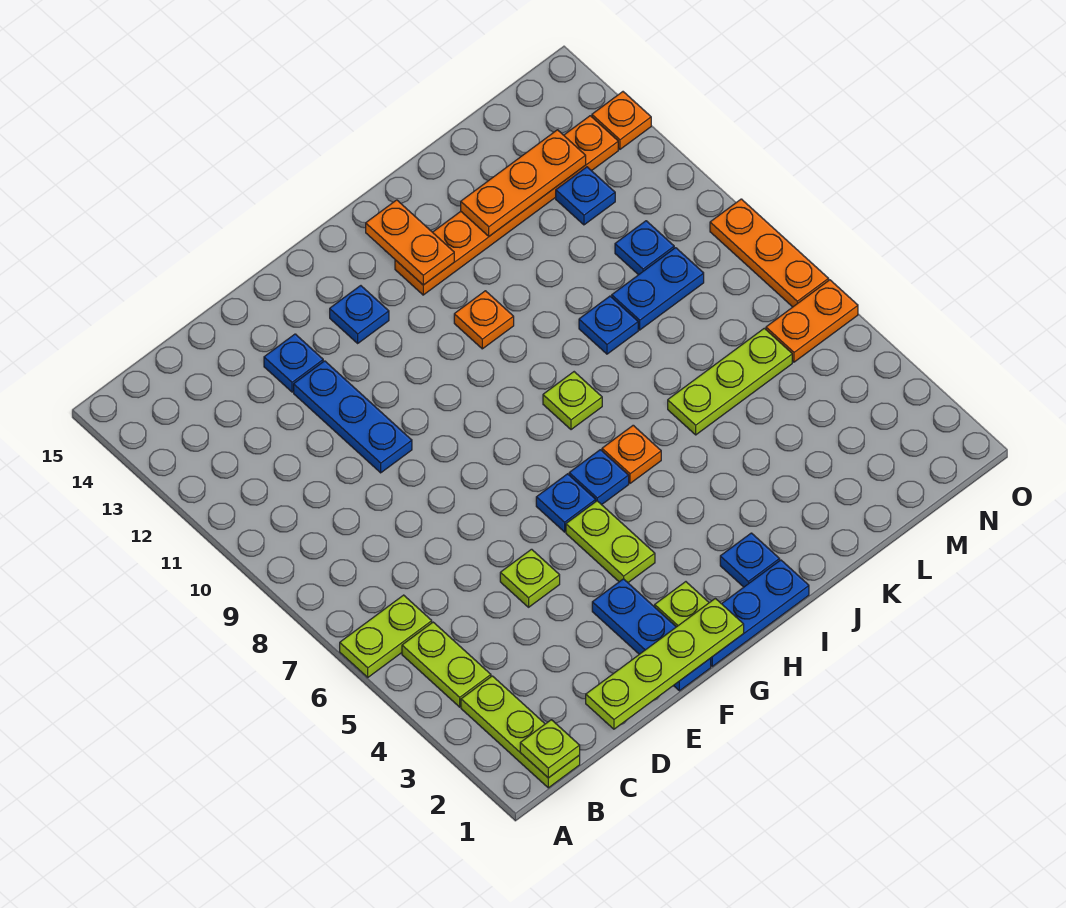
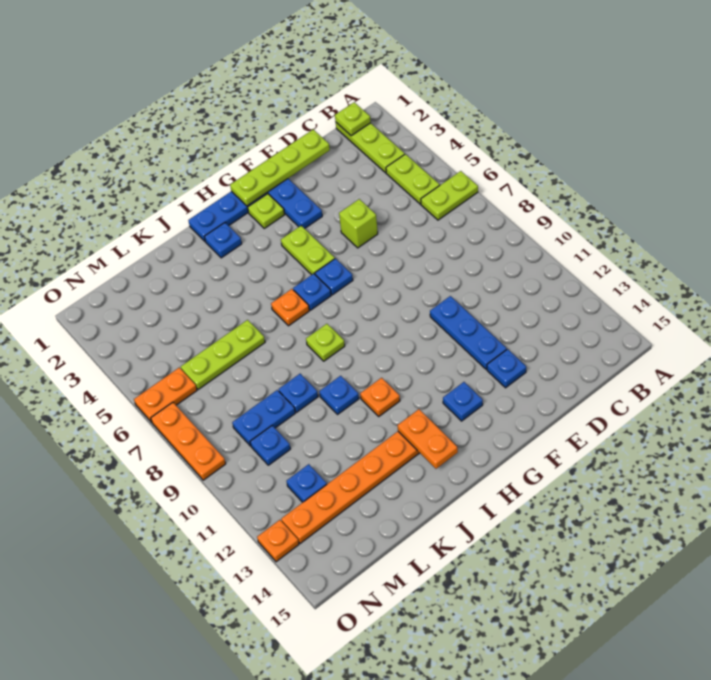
lime plate E5 level 1 -> lime brick E5 level 1
none -> blue plate J10 level 1
orange plate K13:M13 level 2 -> none

